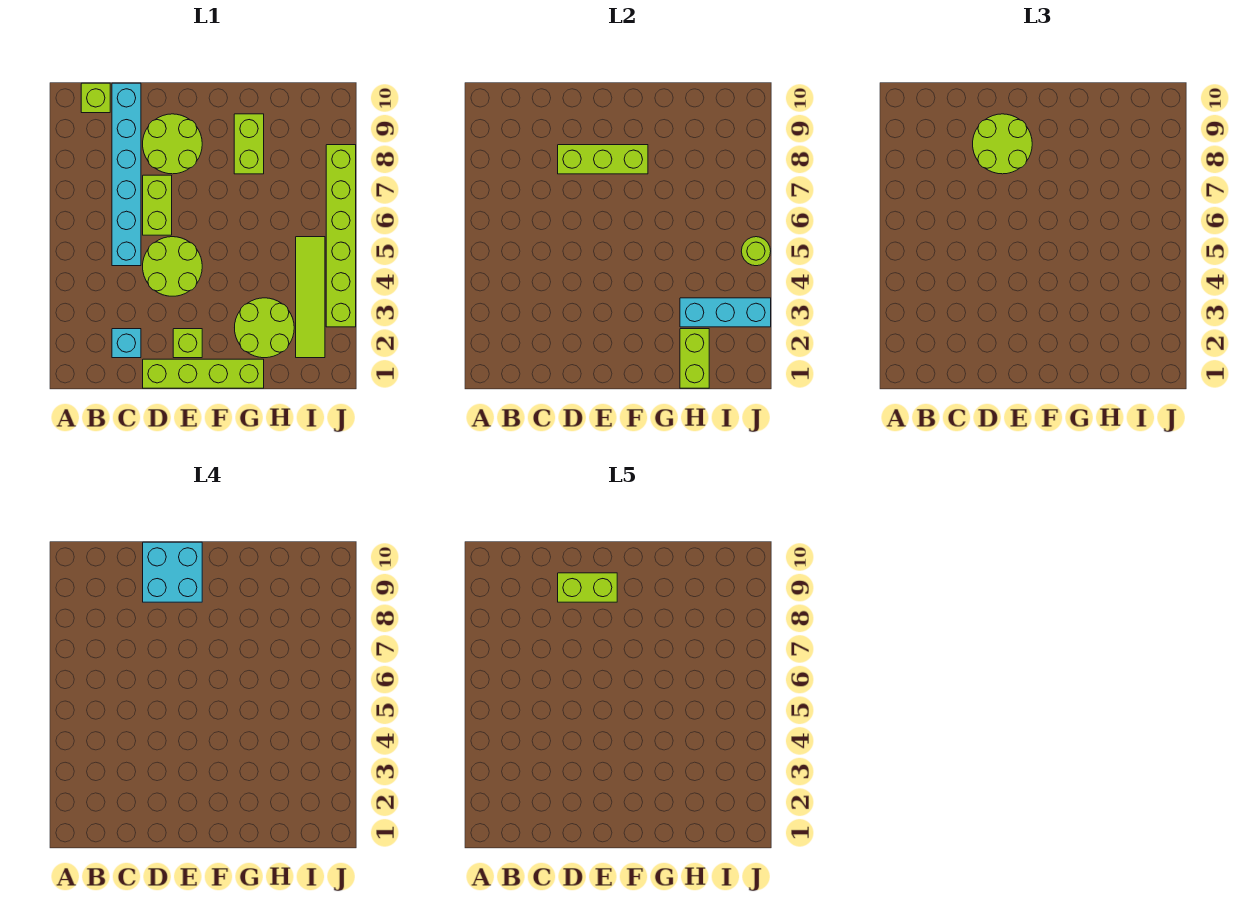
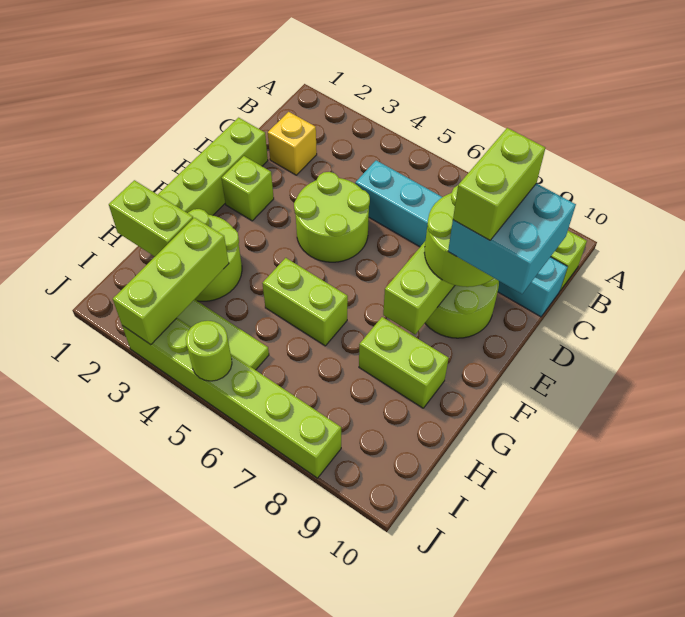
cyan brick C2 level 1 -> yellow brick C2 level 1
lime brick D6:D7 level 1 -> lime brick G5:G6 level 1
cyan brick H3:J3 level 2 -> lime brick H3:J3 level 2

